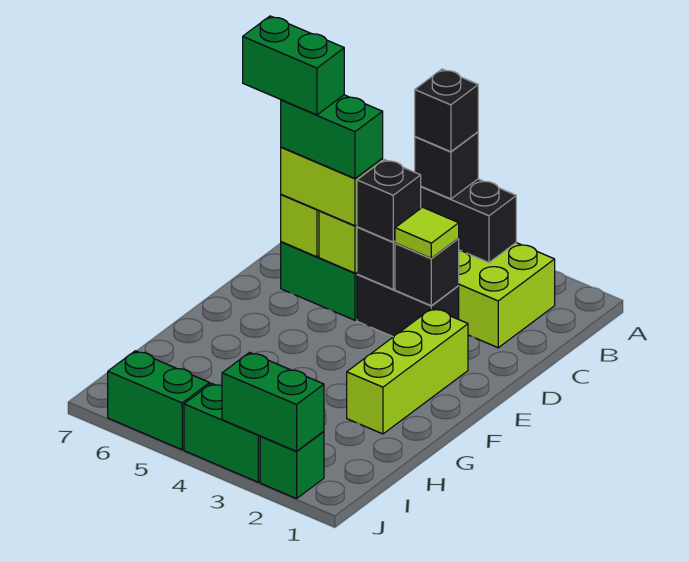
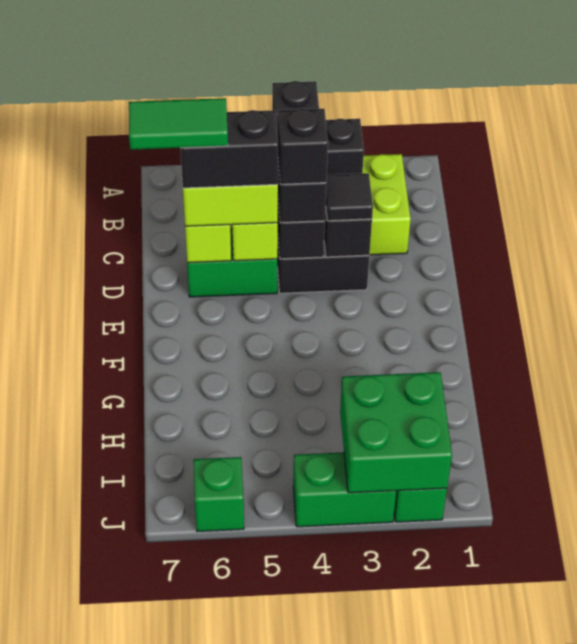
black brick B4 level 4 -> black brick D4 level 4
lime tile D3 level 3 -> black tile D3 level 3
green brick D5:D6 level 4 -> black brick D5:D6 level 4
green brick D6:D7 level 5 -> green tile D6:D7 level 5
lime brick E2:G2 level 1 -> none
green brick J2:J3 level 2 -> green brick I2:J3 level 2
green brick J5:J6 level 1 -> green brick J6 level 1

